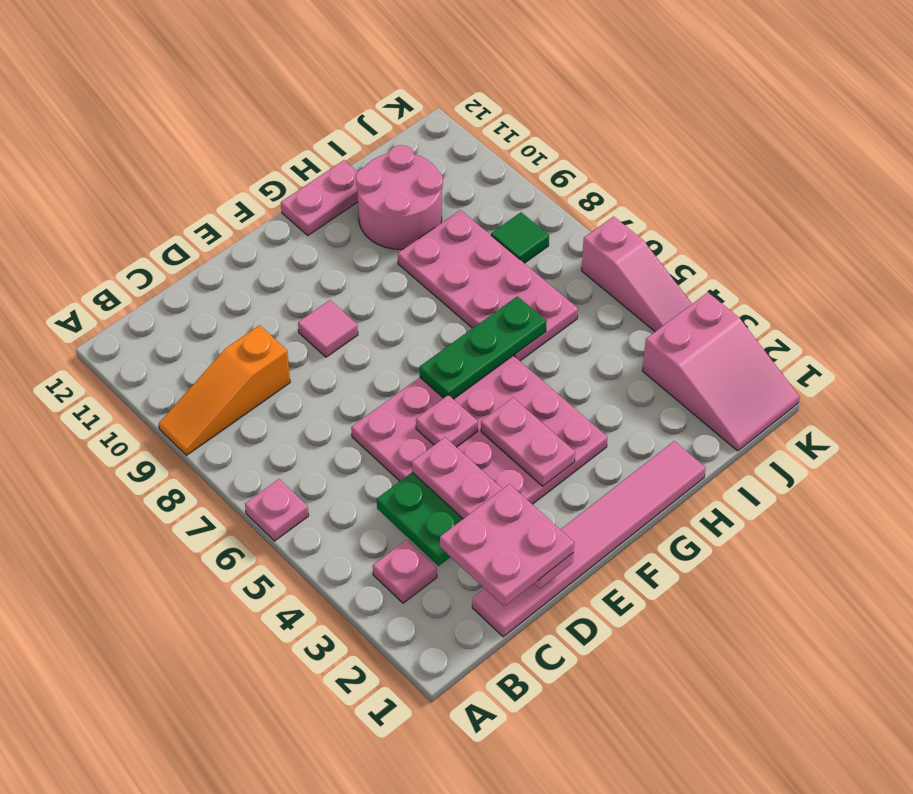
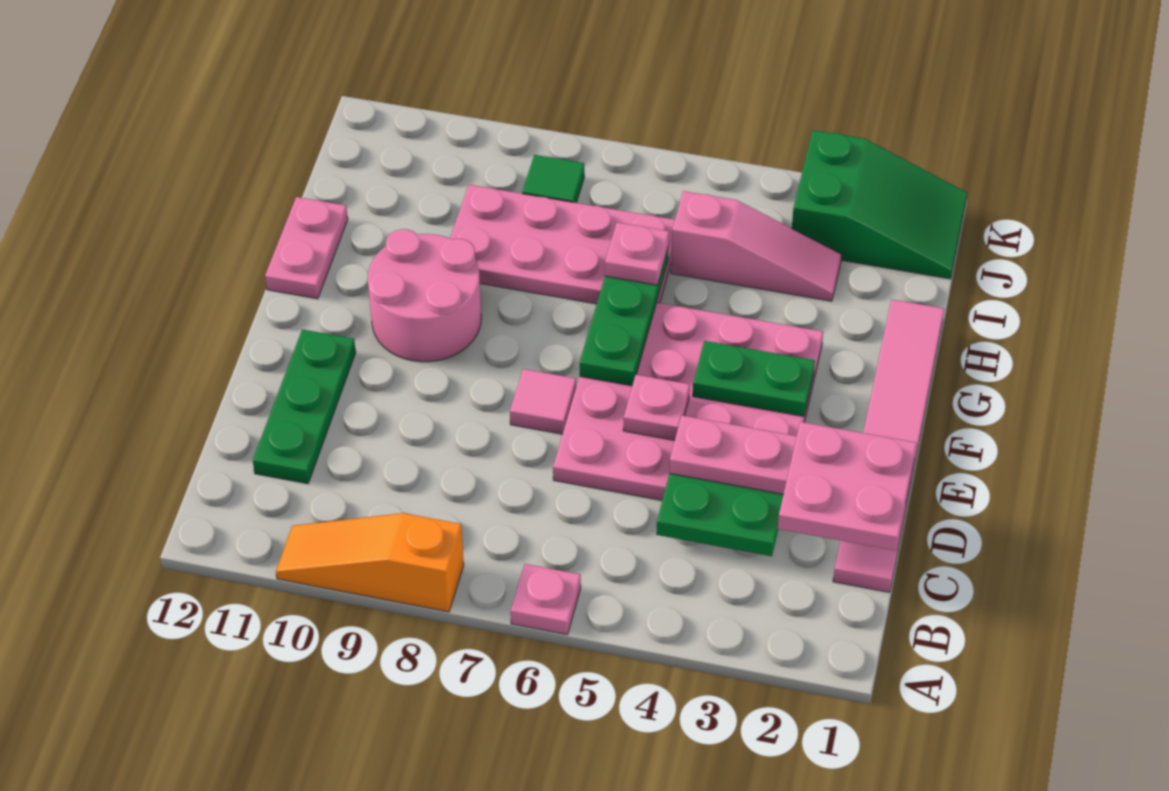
orange slope A9:C9 level 1 top C -> orange slope A8:A10 level 1 top 8
pink plate B3 level 1 -> pink plate H6 level 3
none -> green plate C11:E11 level 1
pink tile E9 level 1 -> pink tile E7 level 1
pink plate F3:F4 level 2 -> green plate F3:F4 level 2
pink round brick H10:I11 level 1 -> pink round brick F9:G10 level 1
pink slope J1:K3 level 1 top 3 -> green slope J1:K3 level 1 top 3
pink slope K4:K6 level 1 top 6 -> pink slope I3:I5 level 1 top 5

